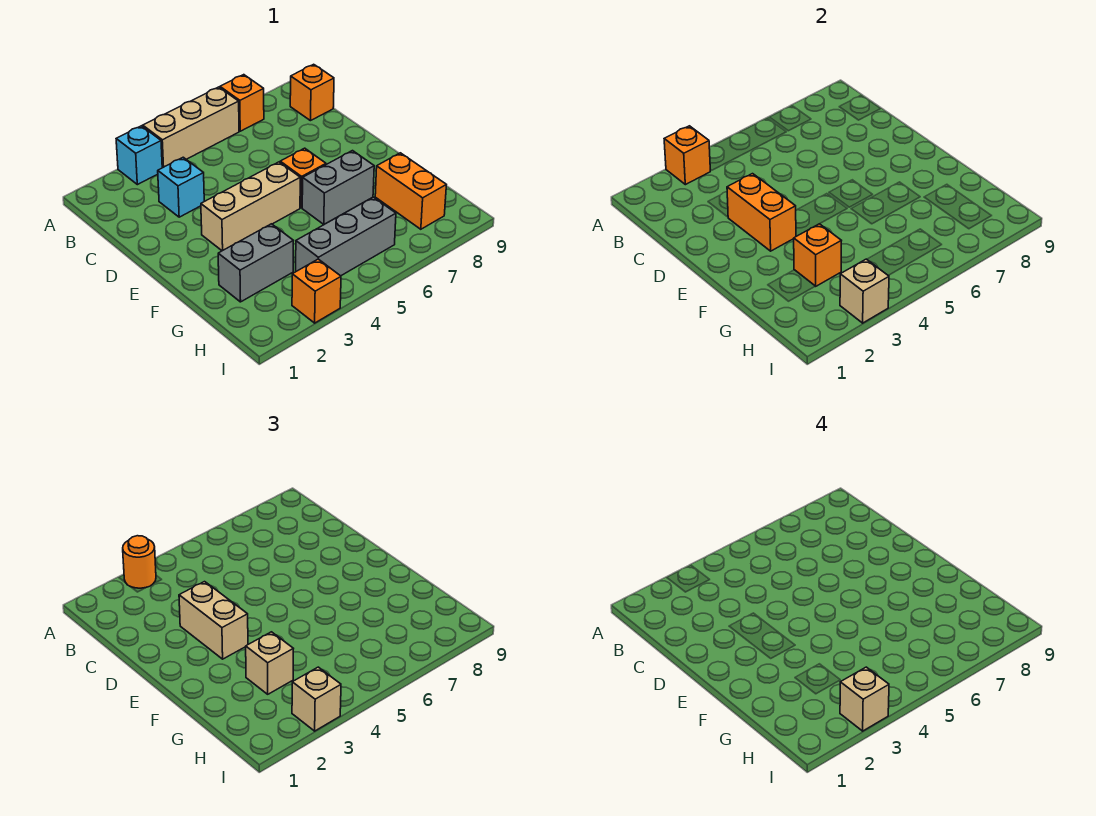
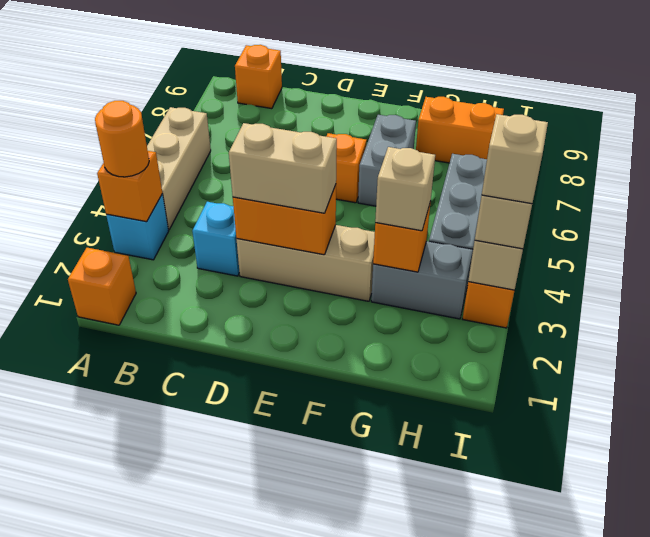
orange brick A7 level 1 -> orange brick A1 level 1
tan brick E3:E5 level 1 -> tan brick D3:F3 level 1
grey brick G2:G3 level 1 -> grey brick G3:H3 level 1

